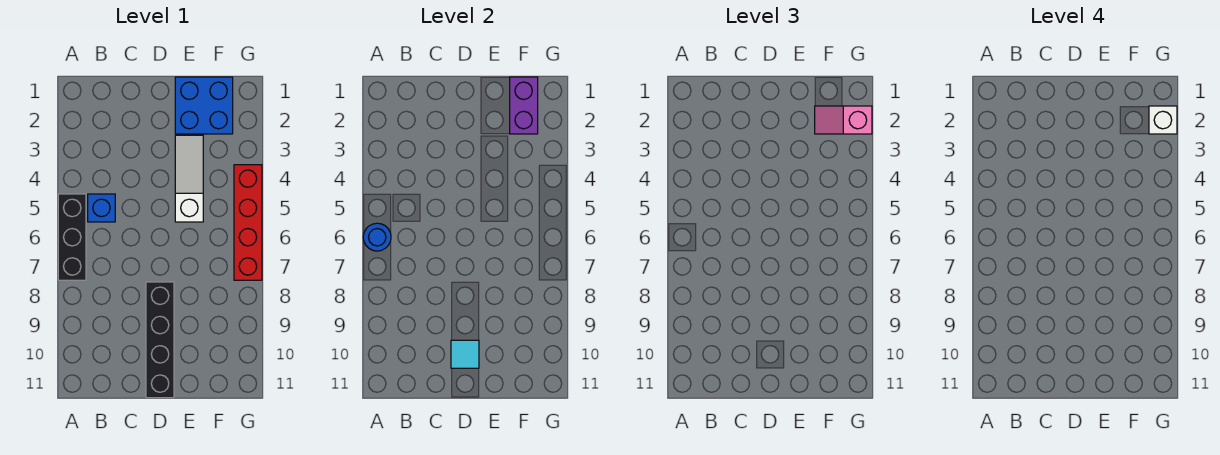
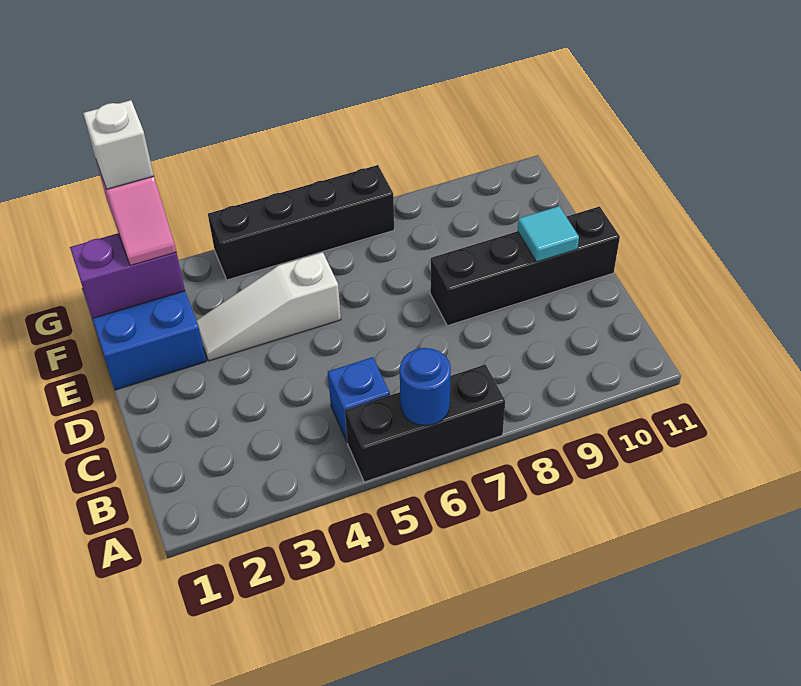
red brick G4:G7 level 1 -> black brick G4:G7 level 1

